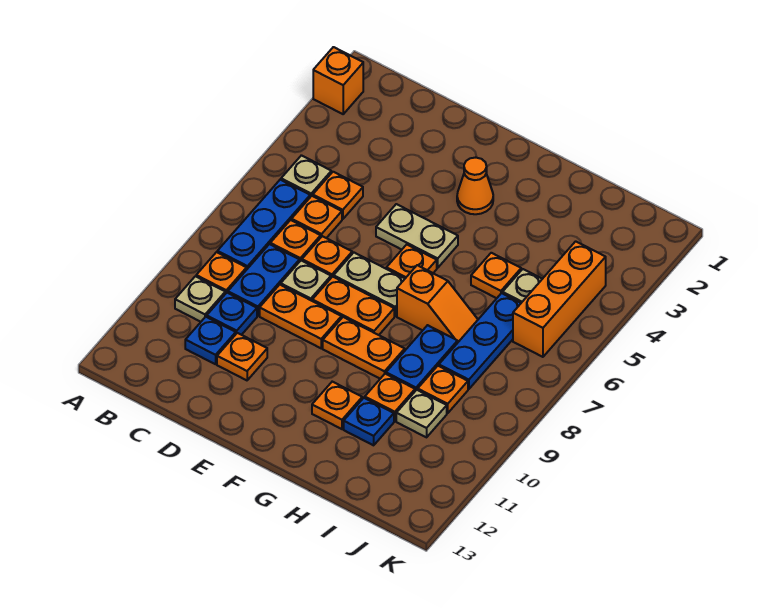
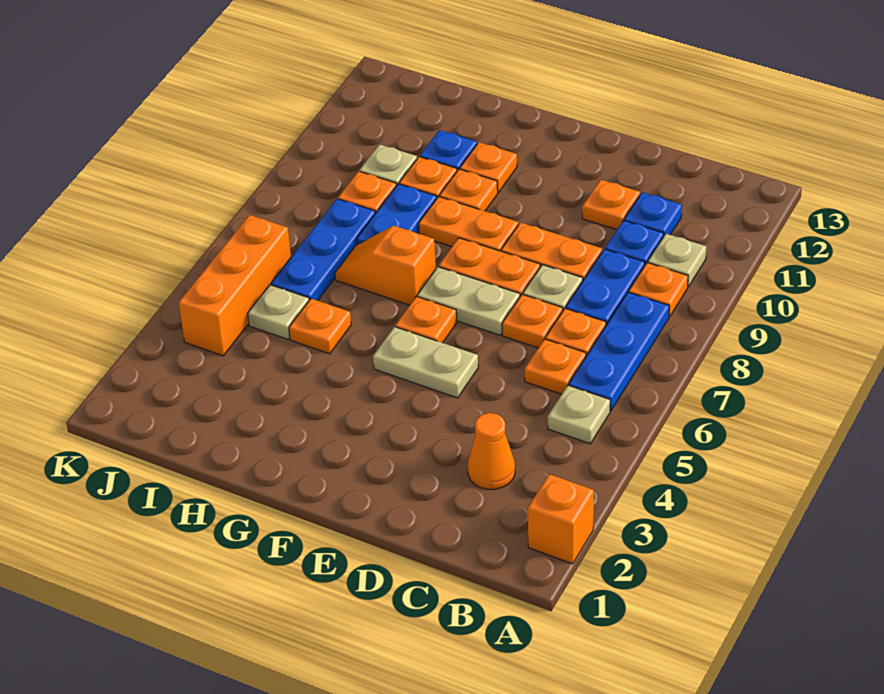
orange plate C5 level 1 -> orange plate G10 level 1
orange cone F3 level 1 -> orange cone C3 level 1

